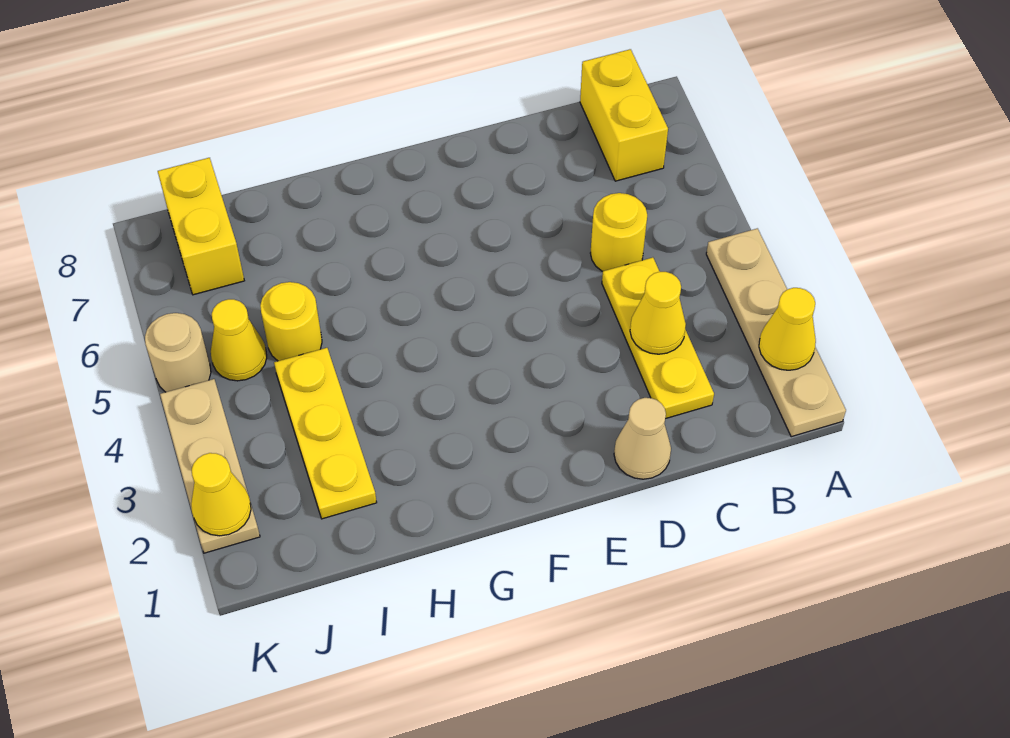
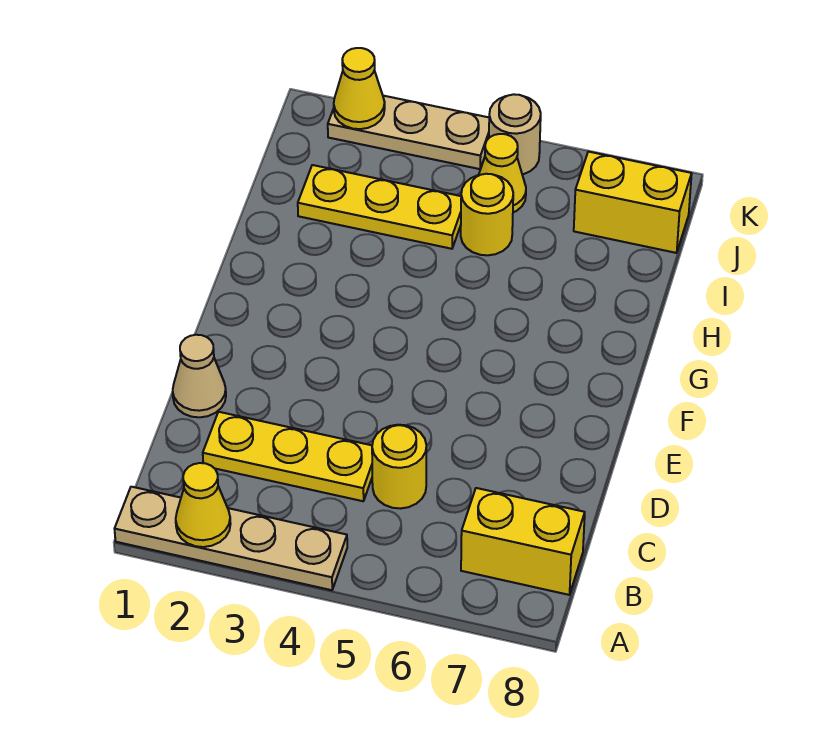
yellow cone C3 level 2 -> none

